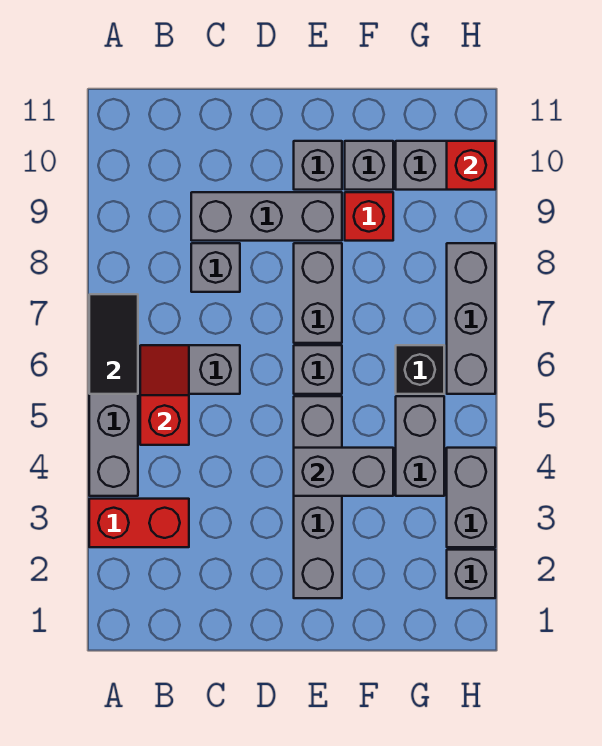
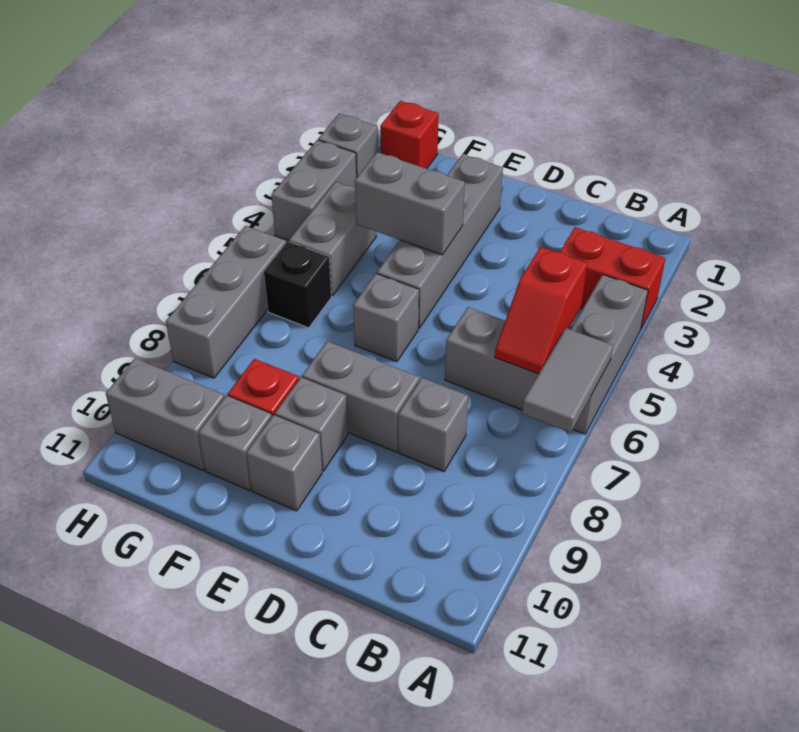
black tile A6:A7 level 2 -> grey tile A6:A7 level 2
grey brick C9:E9 level 1 -> grey brick E9 level 1
grey brick E7:E8 level 1 -> grey brick D8:E8 level 1
red brick H10 level 2 -> red brick G1 level 1

